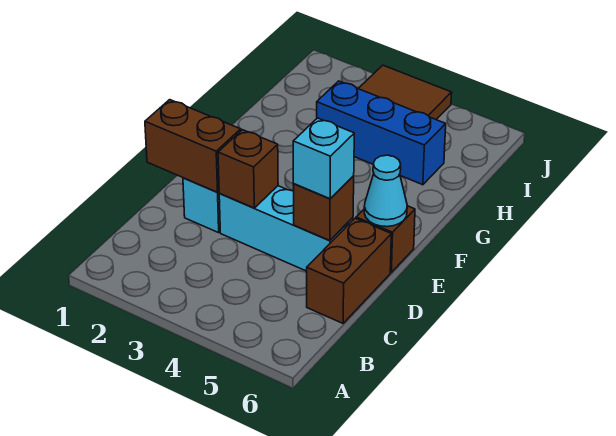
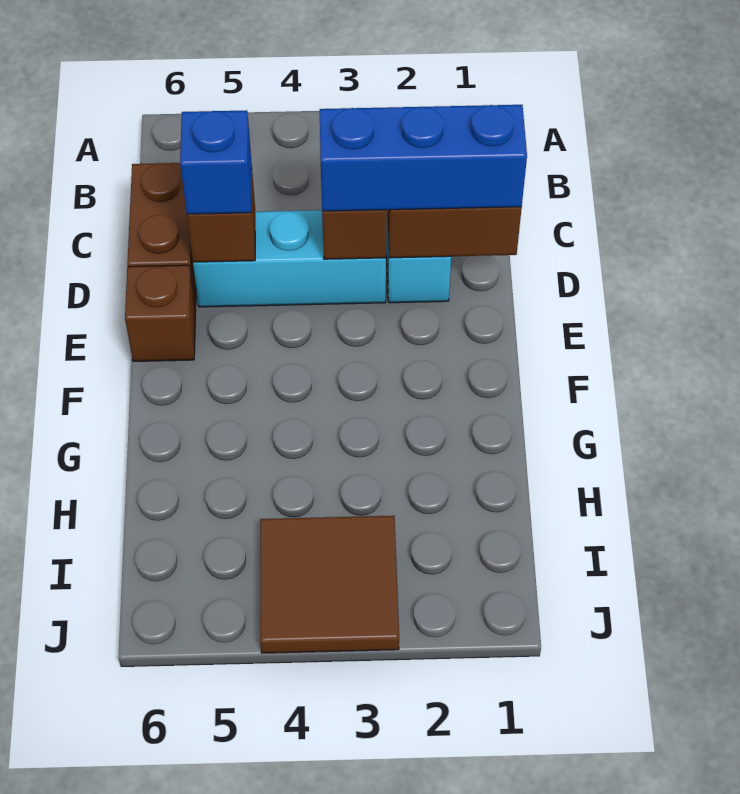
cyan brick D5 level 3 -> blue brick D5 level 3
cyan cone E6 level 2 -> none
blue brick H3:H5 level 1 -> blue brick D1:D3 level 3

